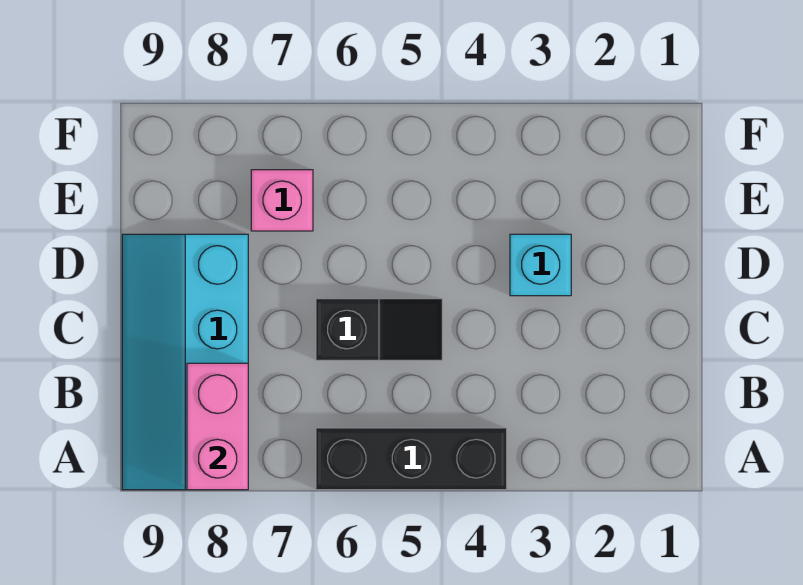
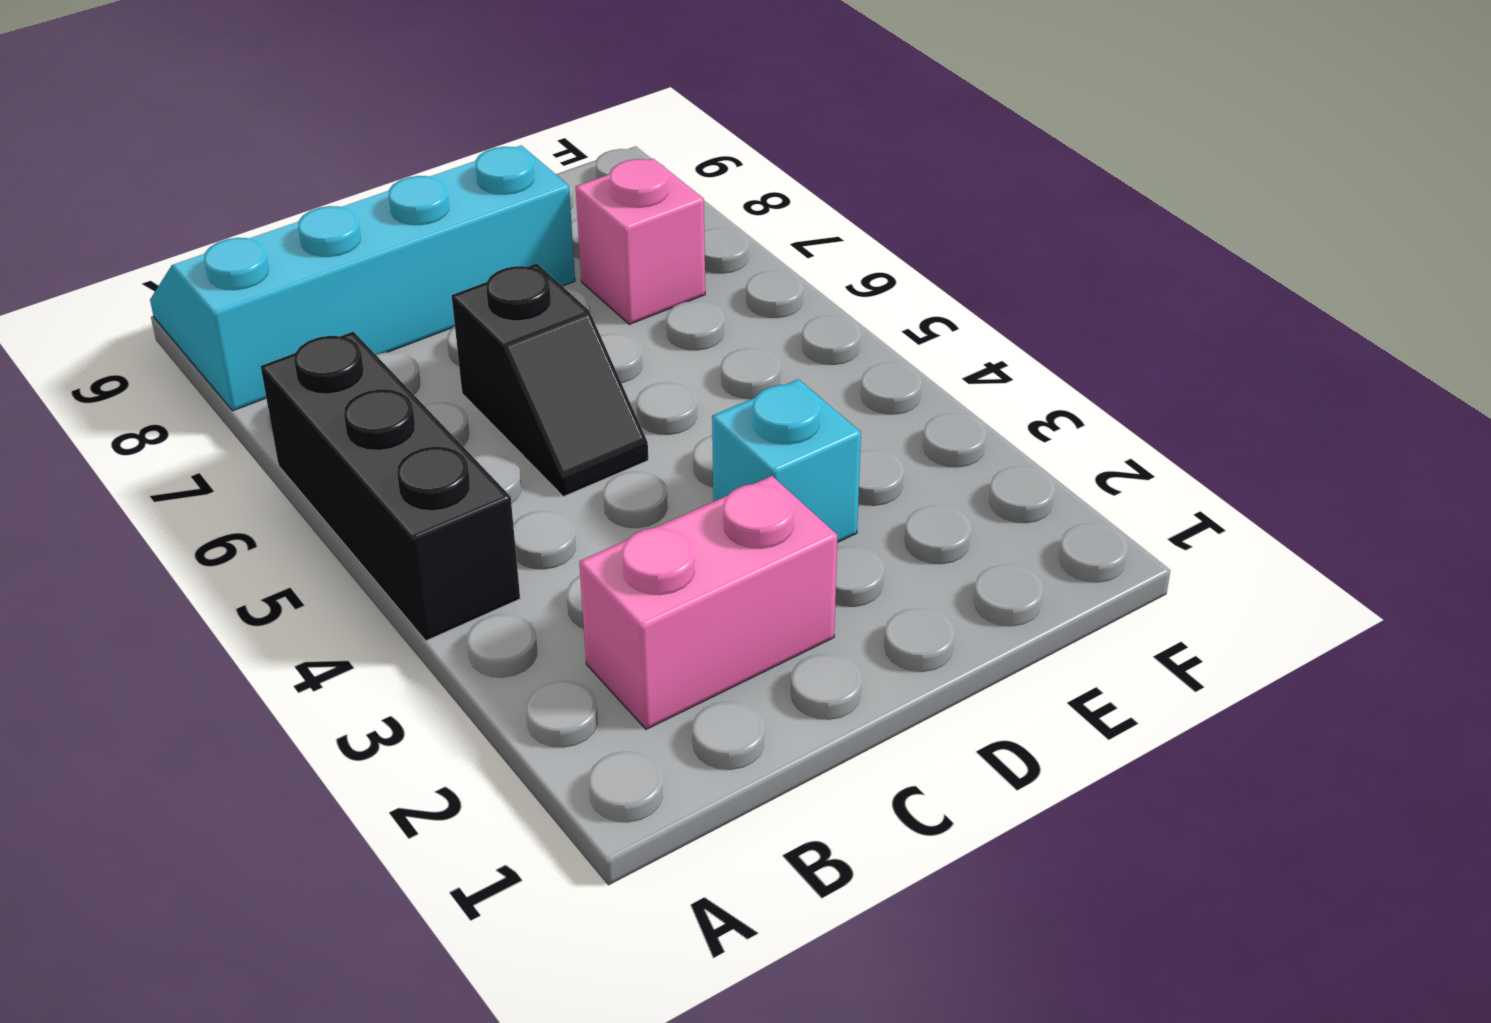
pink brick A8:B8 level 2 -> pink brick B2:C2 level 1

